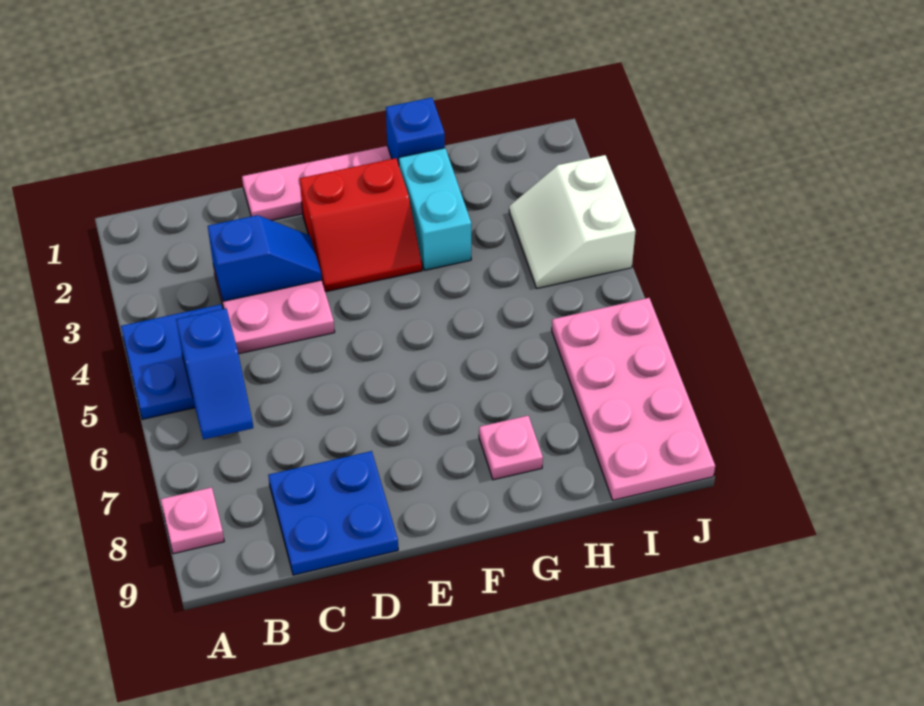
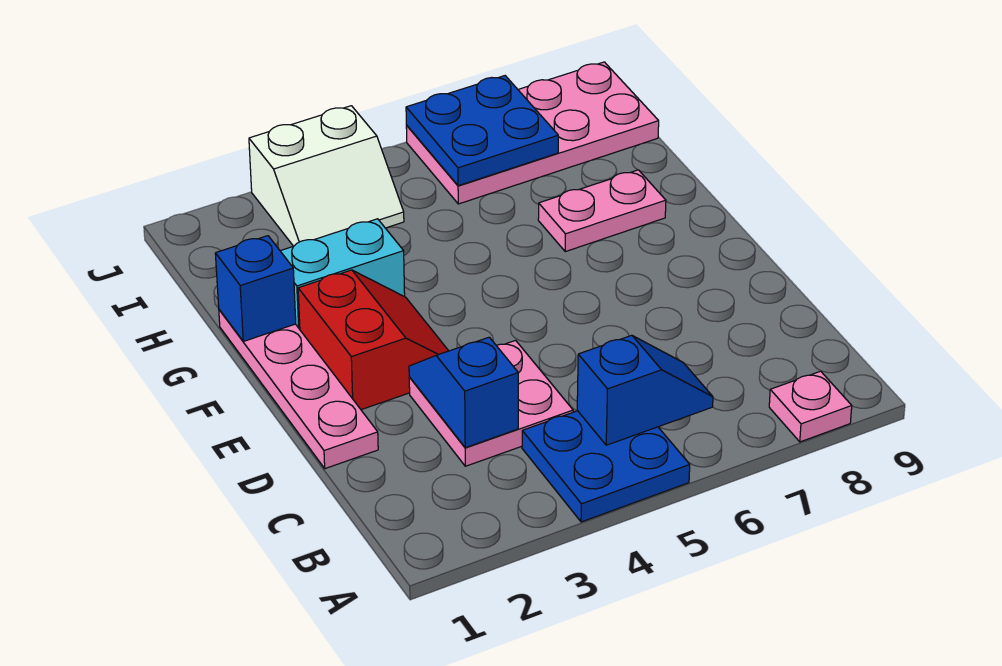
blue plate C8:D9 level 1 -> blue plate I6:J7 level 2
pink plate G8 level 1 -> pink plate G7:G8 level 1

